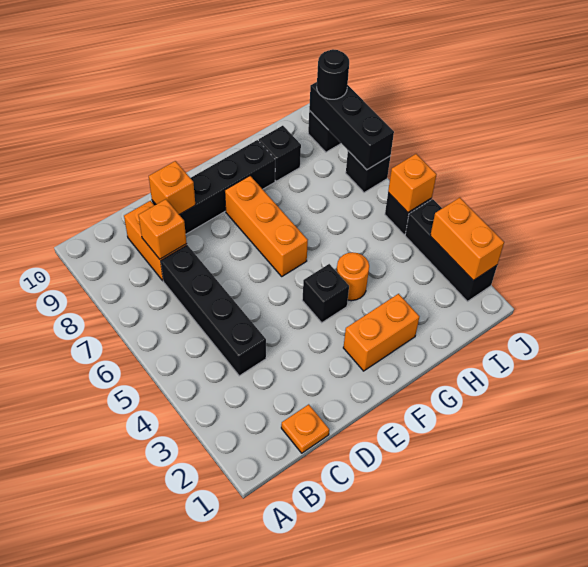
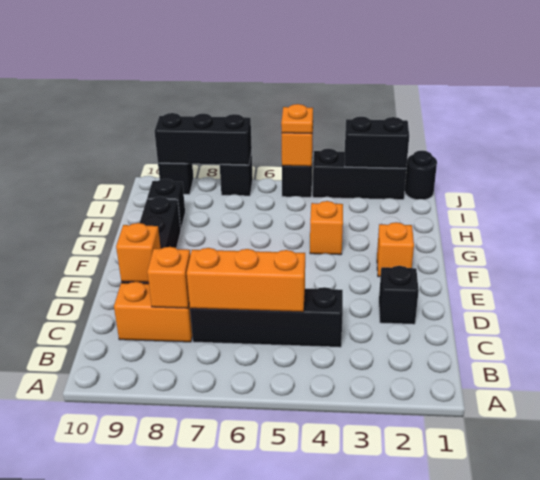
orange plate C1 level 1 -> orange plate J5 level 3
orange brick F2:G2 level 1 -> orange brick F2 level 1
black brick F4 level 1 -> black brick D2 level 1
orange brick F6:F8 level 1 -> orange brick C5:C7 level 2
orange round brick G4 level 1 -> orange brick G4 level 1
orange brick J2:J3 level 2 -> black brick J2:J3 level 2
black round brick J9 level 3 -> black round brick J1 level 1

